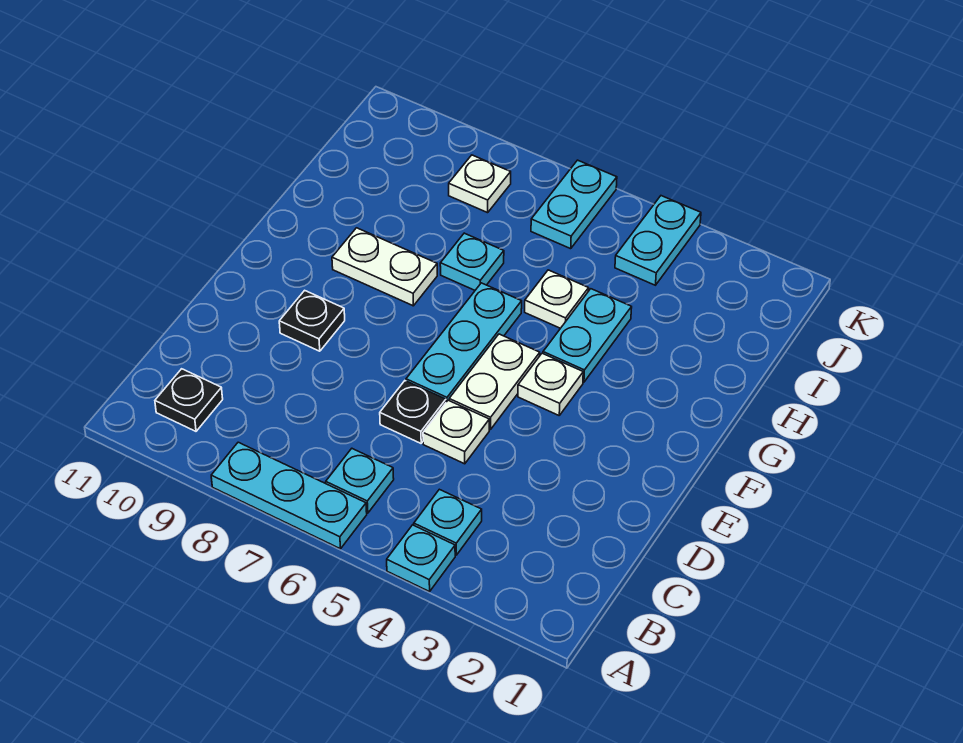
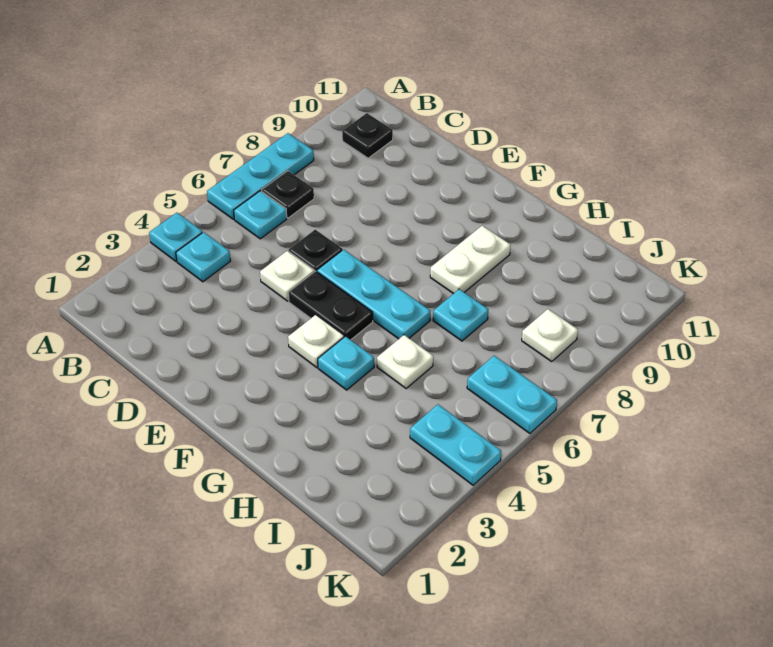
white plate E5:F5 level 1 -> black plate E5:F5 level 1
black plate E9 level 1 -> black plate B7 level 1
cyan plate G4:H4 level 1 -> cyan plate G4 level 1

